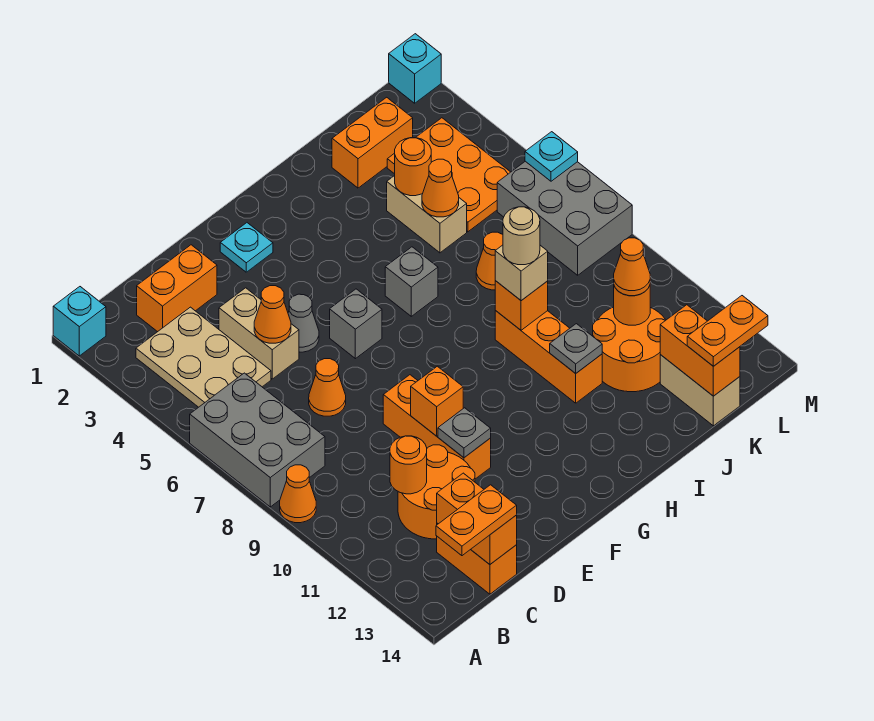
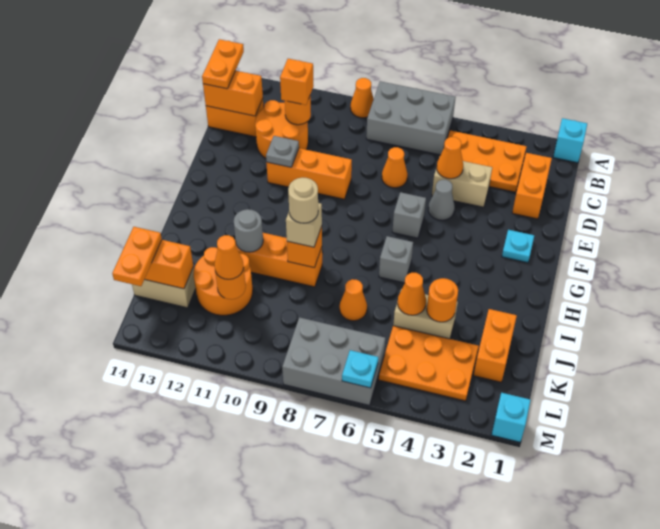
tan plate B3:C5 level 1 -> orange plate B3:C5 level 1
orange brick E10 level 2 -> orange brick C11 level 3
grey plate I11 level 2 -> grey round brick I11 level 2

